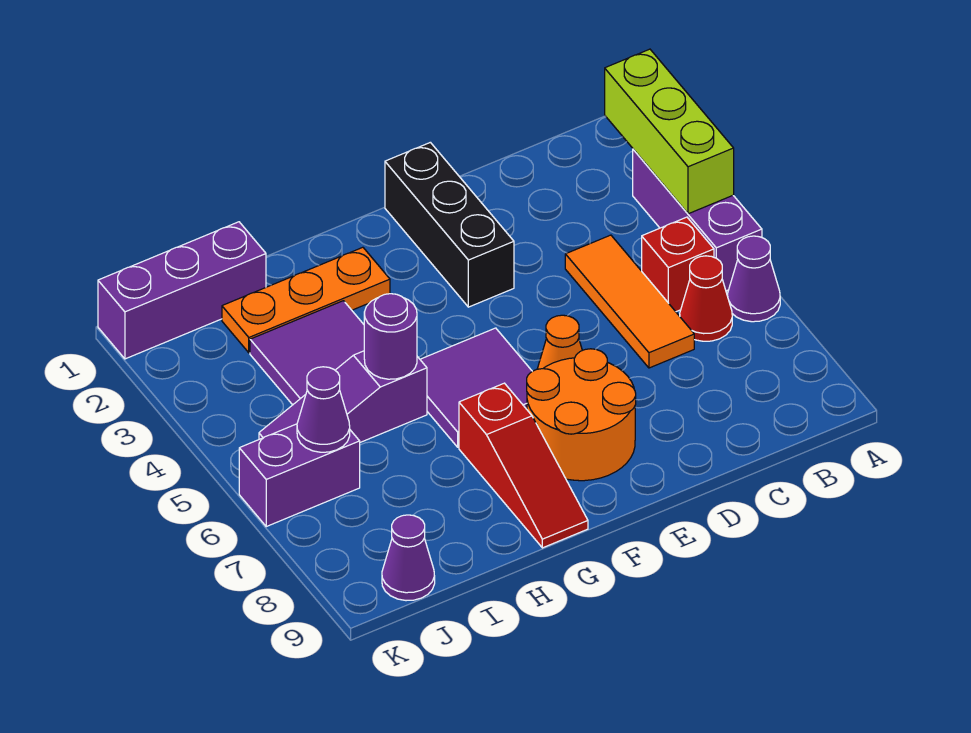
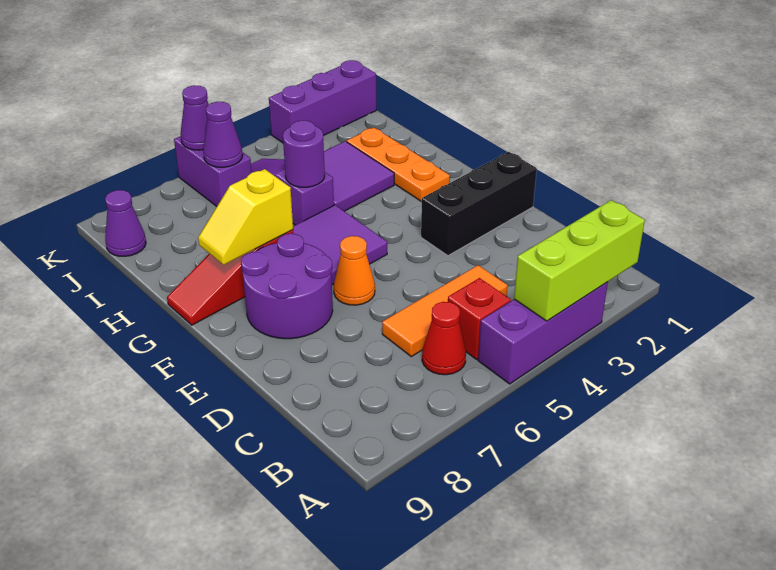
purple cone A6 level 1 -> purple cone K6 level 2
orange round brick E7:F8 level 1 -> purple round brick E7:F8 level 1
none -> yellow slope G7:G8 level 2 top 7
purple brick I1:K1 level 1 -> purple brick K1:K3 level 1

